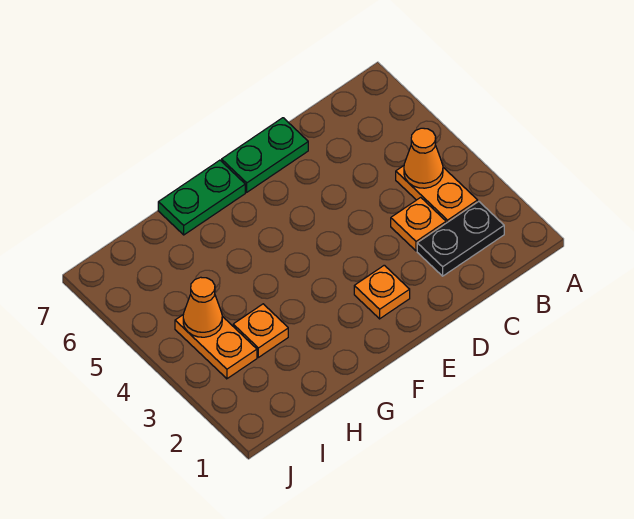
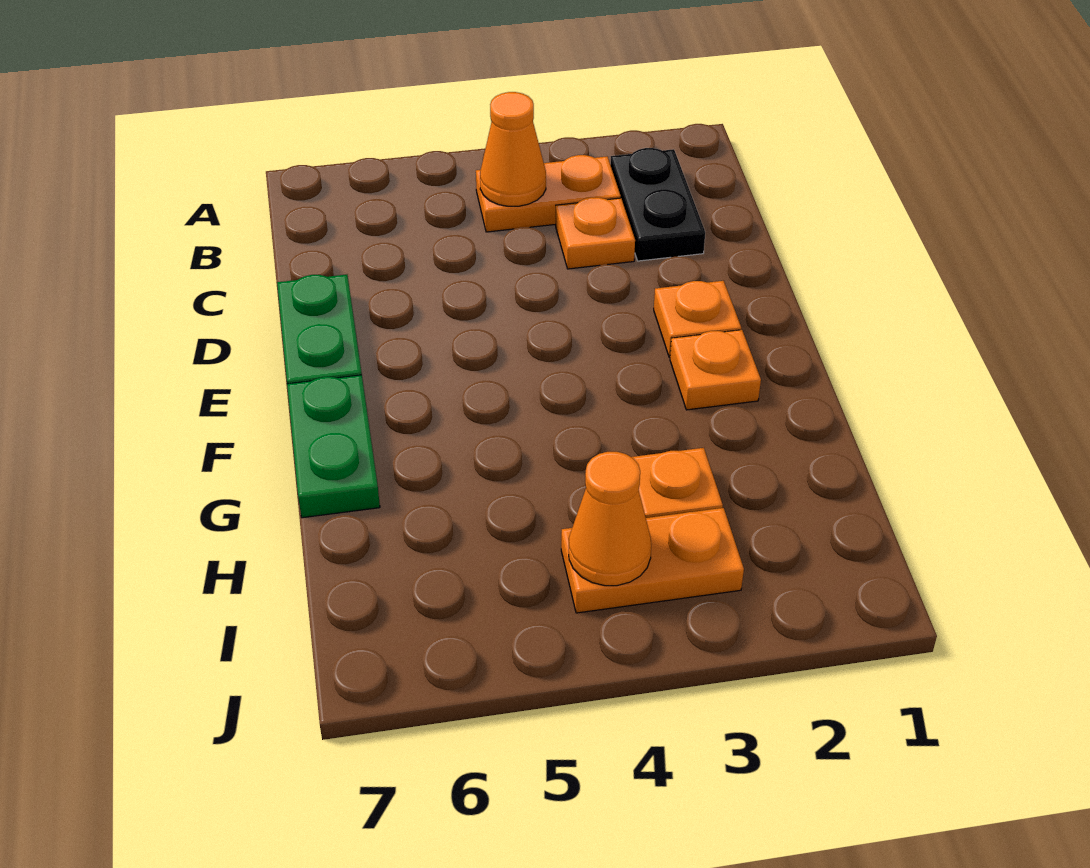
none -> orange plate F2 level 1

